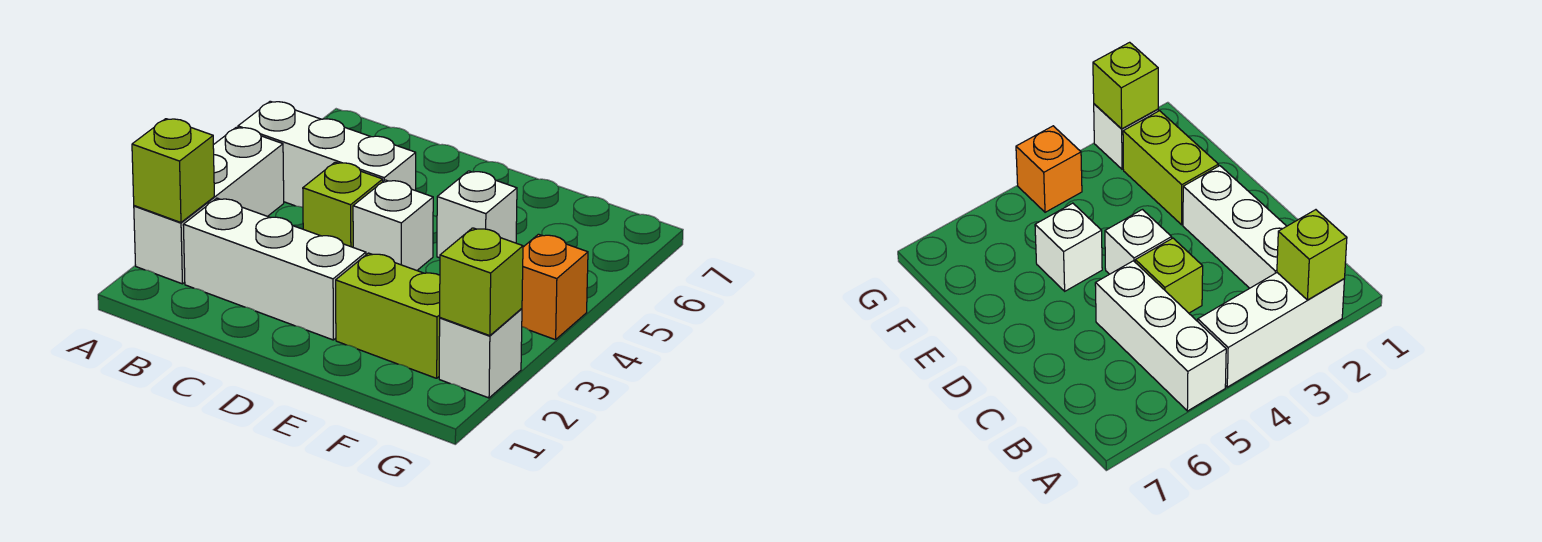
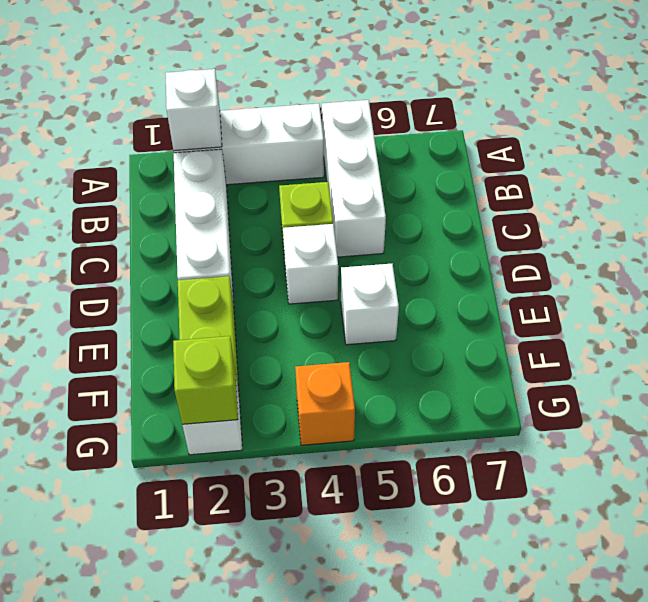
lime brick A2 level 2 -> white brick A2 level 2

